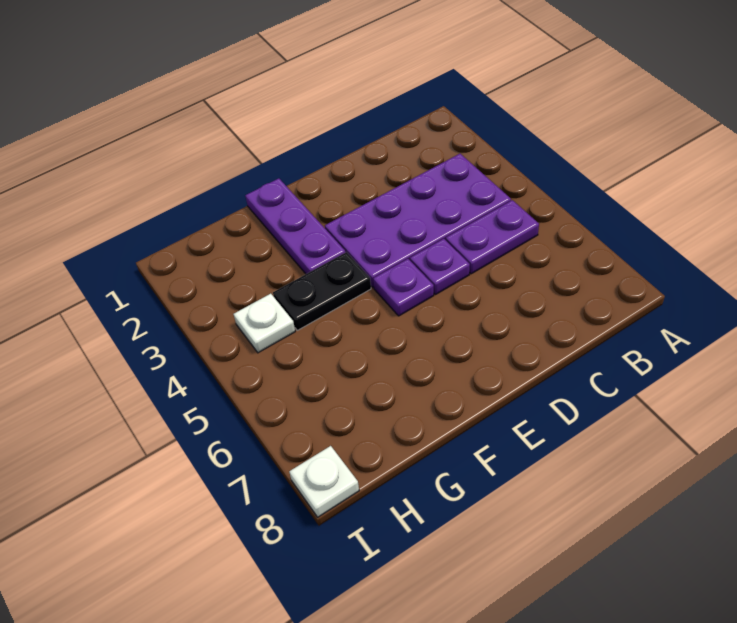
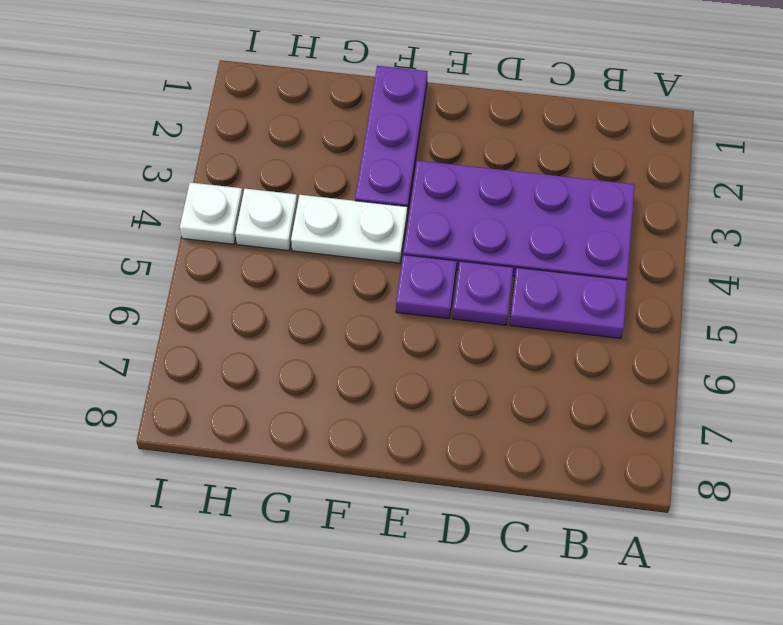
black plate F4:G4 level 1 -> white plate F4:G4 level 1
white plate I8 level 1 -> white plate I4 level 1

